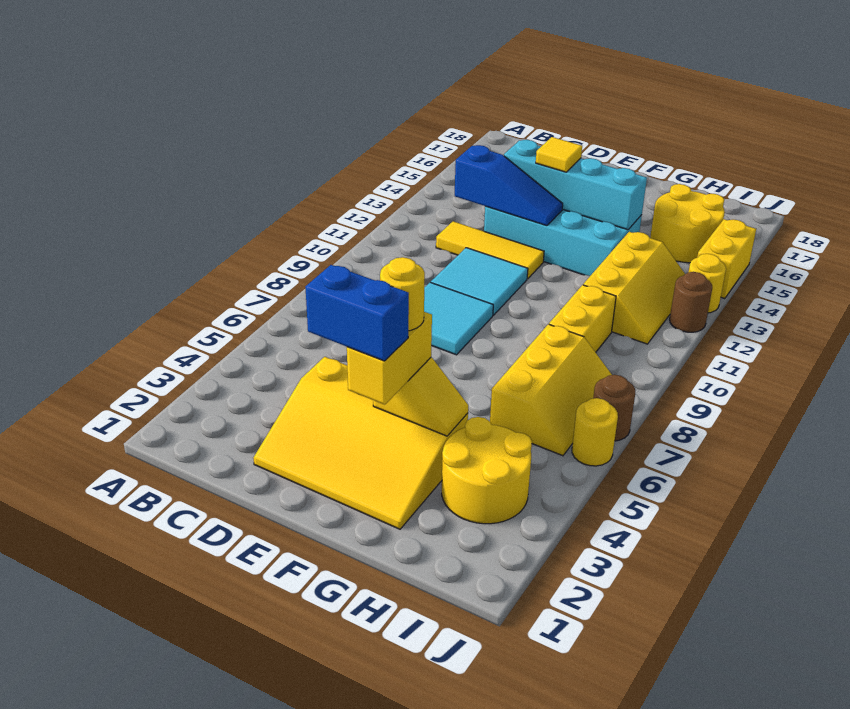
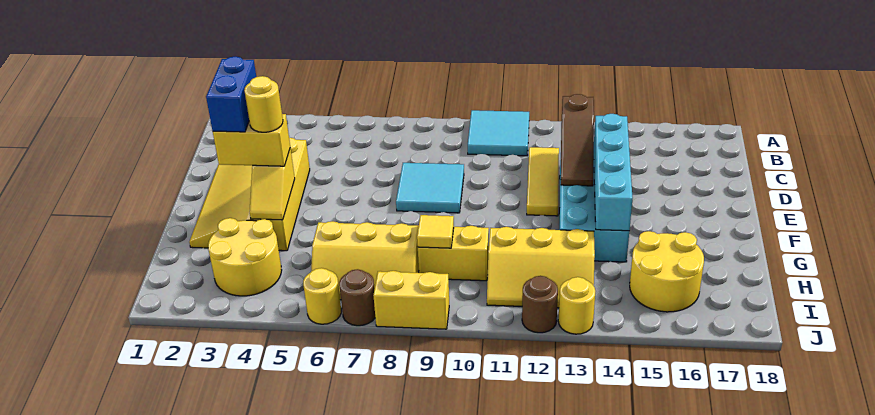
blue slope C13:E13 level 2 top C -> brown slope C13:E13 level 2 top C
cyan tile D10:E11 level 1 -> cyan tile A10:B11 level 1
yellow tile E14 level 3 -> yellow tile H9 level 2
yellow brick J14:J15 level 1 -> yellow brick J8:J9 level 1

